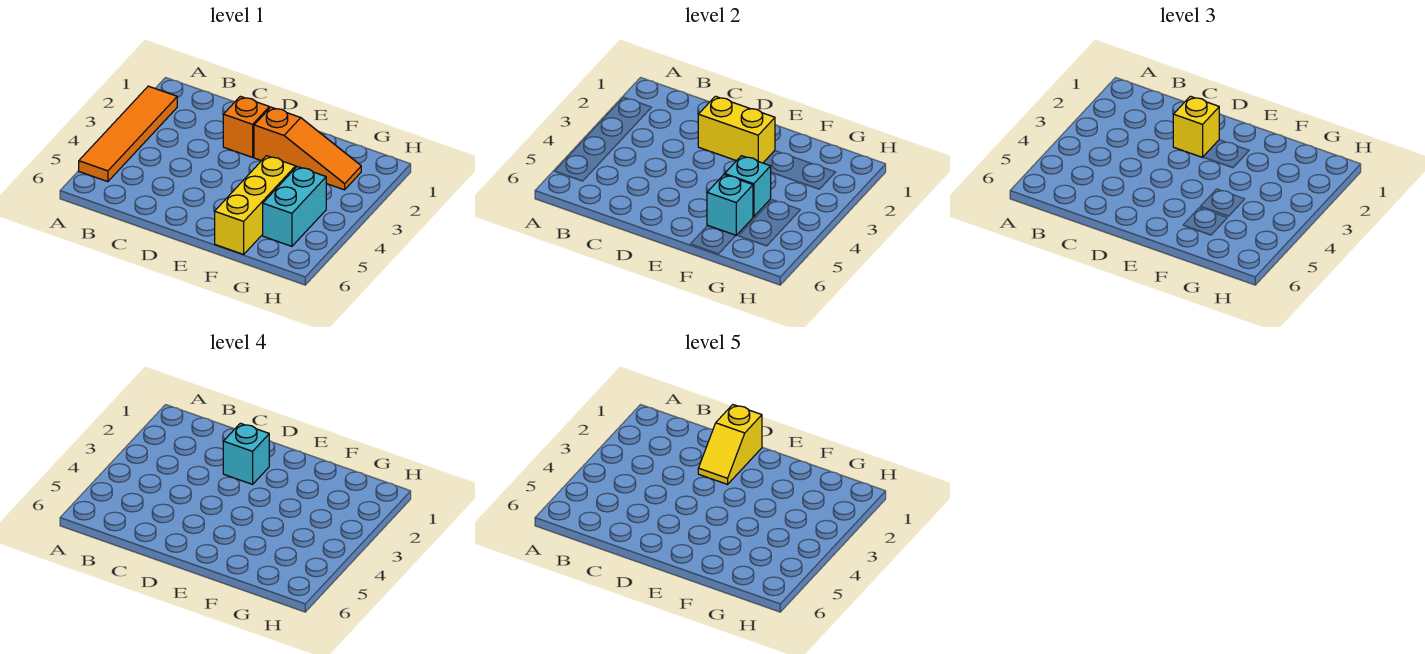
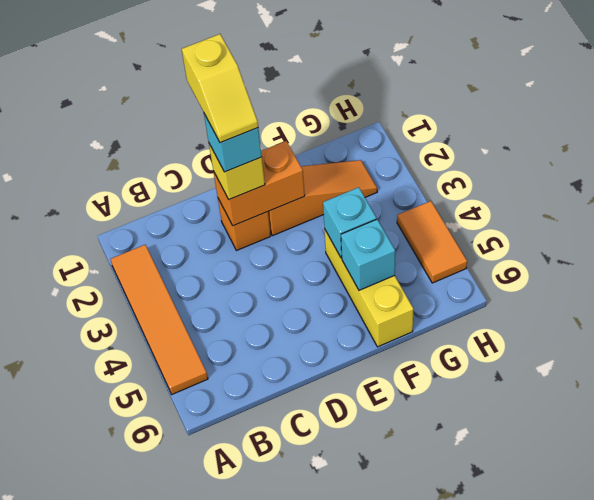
yellow brick D2:E2 level 2 -> orange brick D2:E2 level 2
cyan brick G4:G5 level 1 -> none
none -> orange tile H4:H5 level 1

